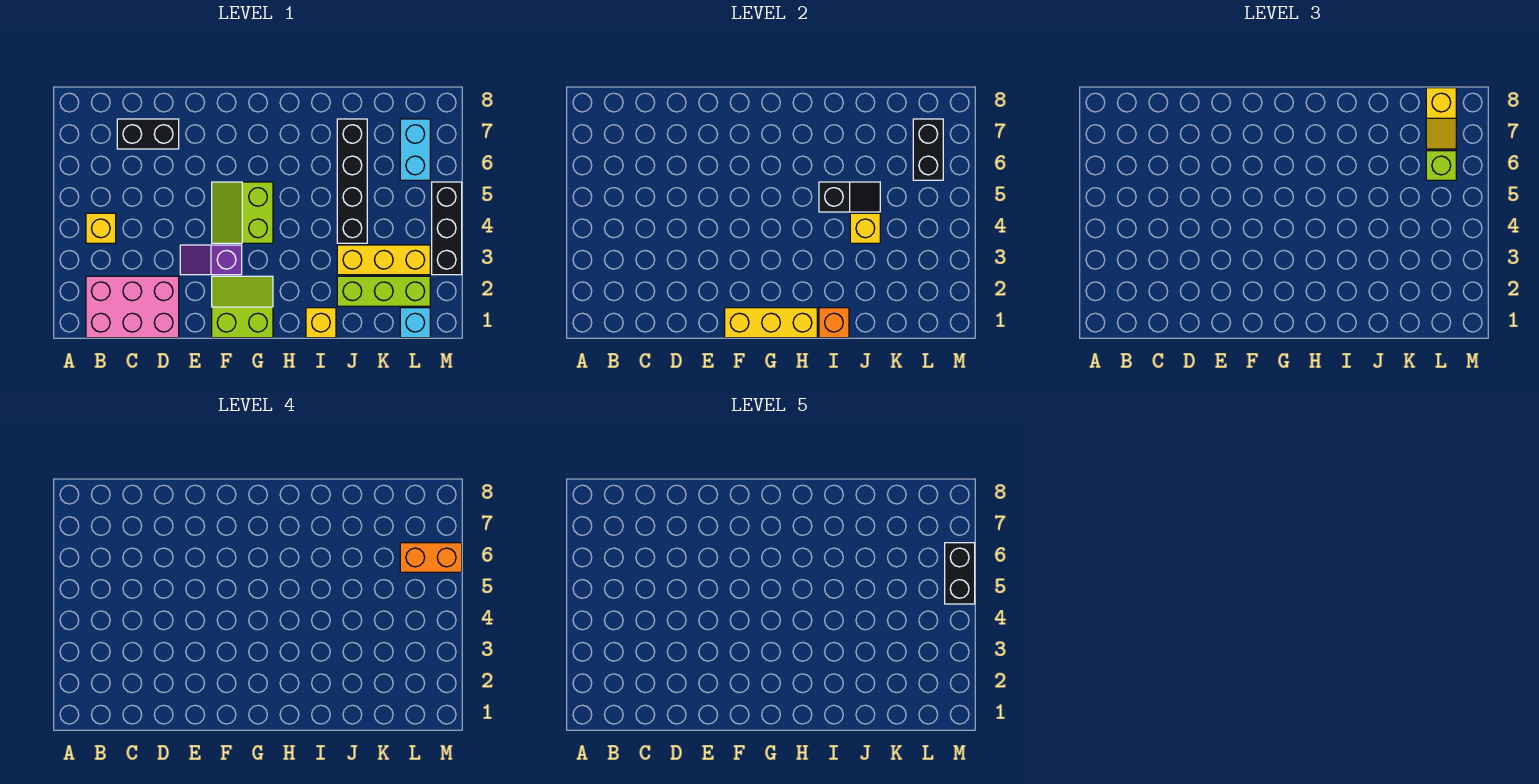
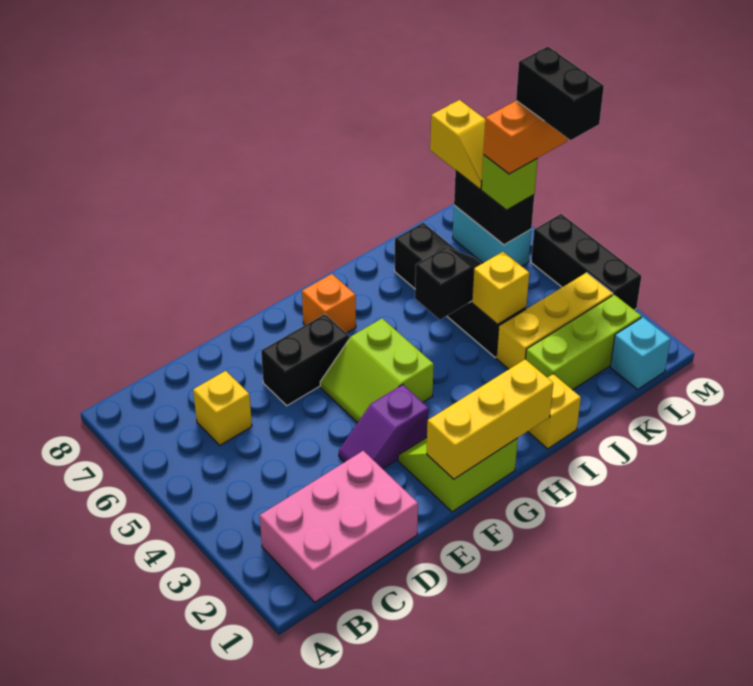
yellow brick B4 level 1 -> yellow brick C6 level 1
black brick C7:D7 level 1 -> black brick E6:F6 level 1
orange brick I1 level 2 -> orange brick G7 level 1

